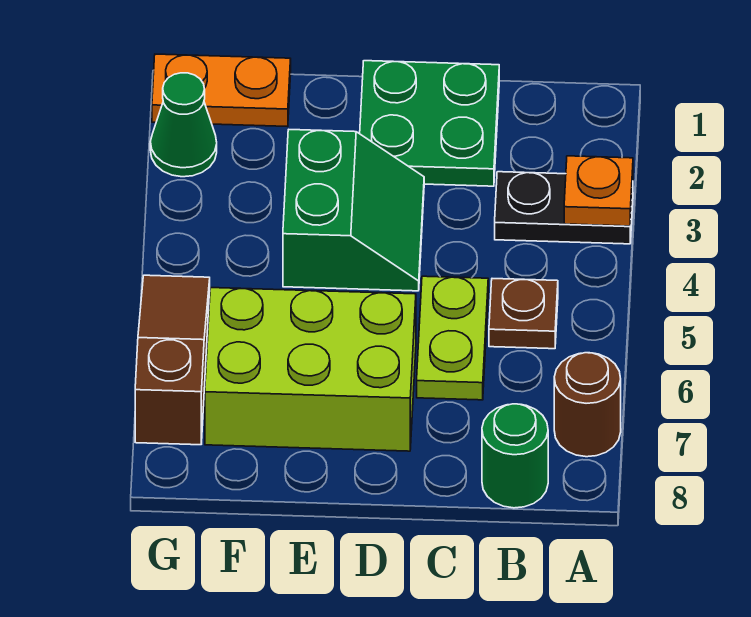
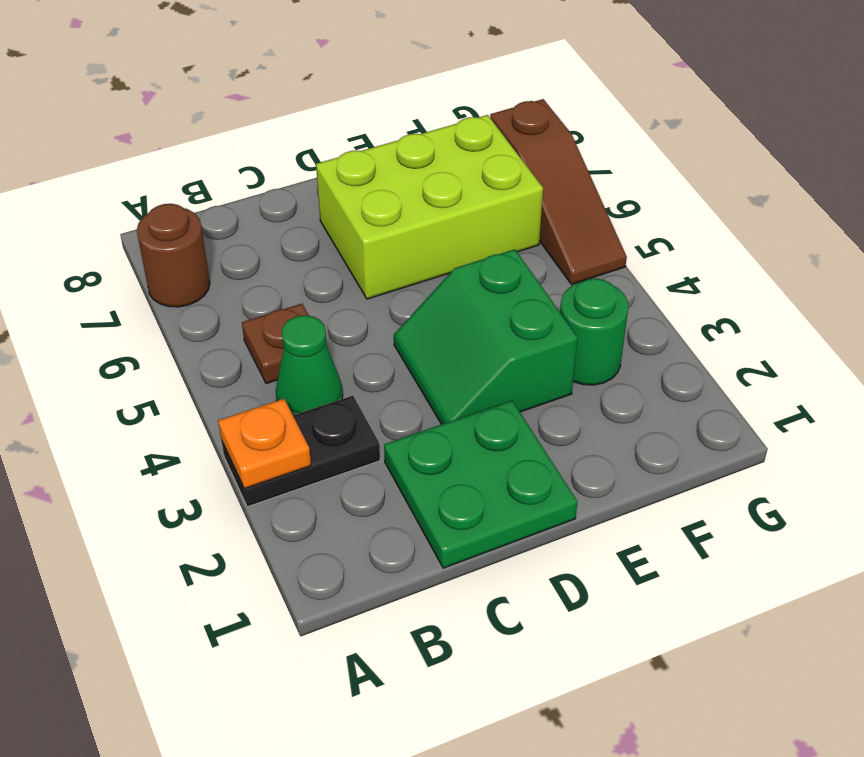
green round brick B8 level 1 -> green round brick F3 level 1
lime plate C5:C6 level 1 -> none
orange plate F1:G1 level 1 -> none
green cone G2 level 1 -> green cone B4 level 1

